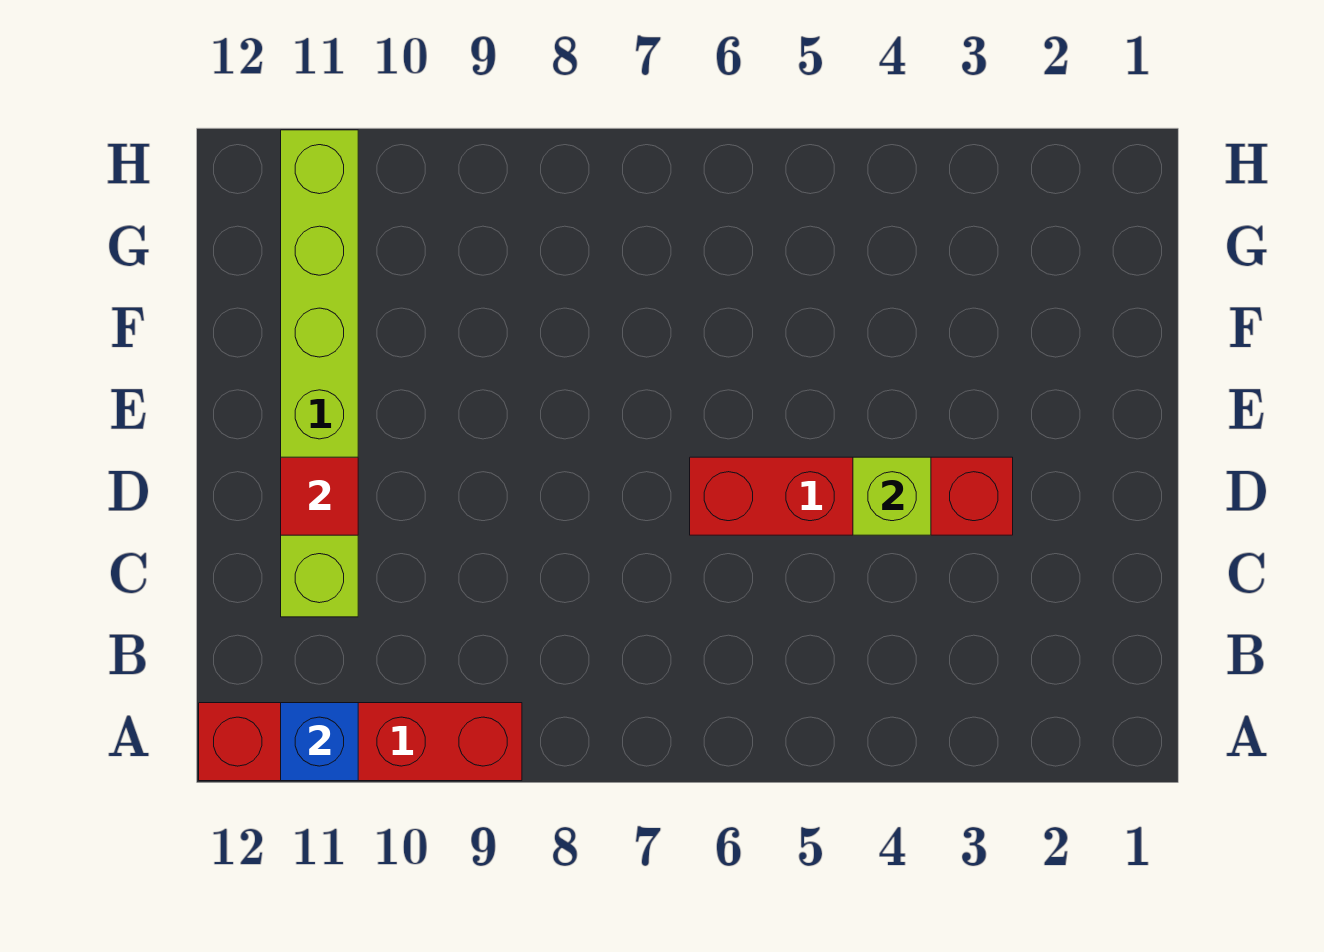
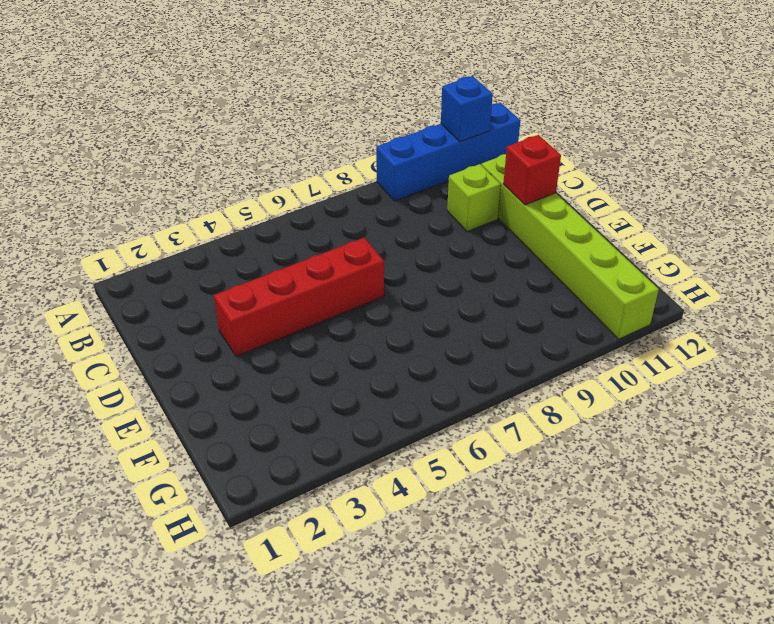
red brick A9:A12 level 1 -> blue brick A9:A12 level 1
lime brick D4 level 2 -> lime brick C10 level 1
red tile D11 level 2 -> red brick D11 level 2

